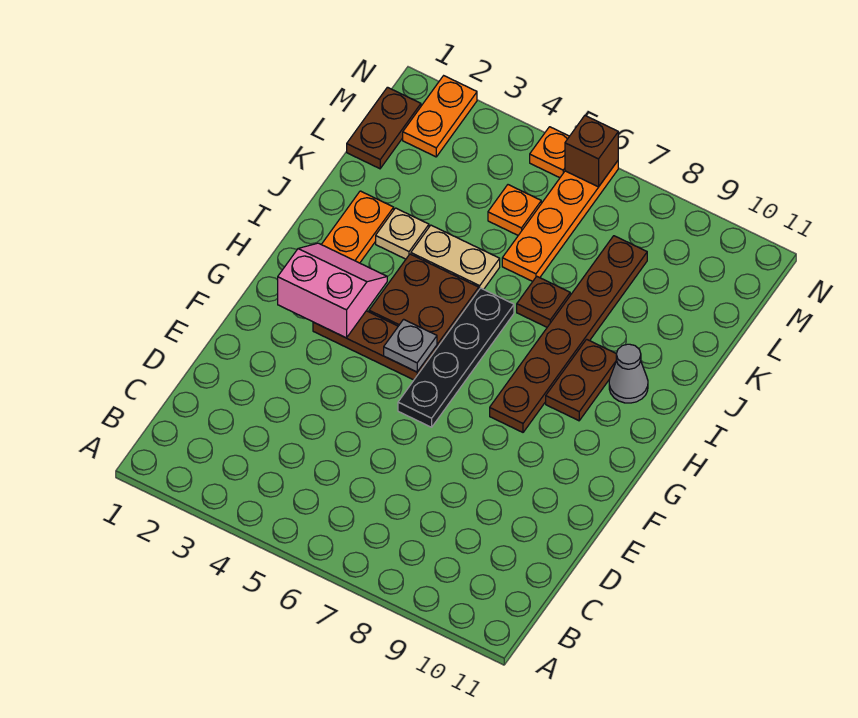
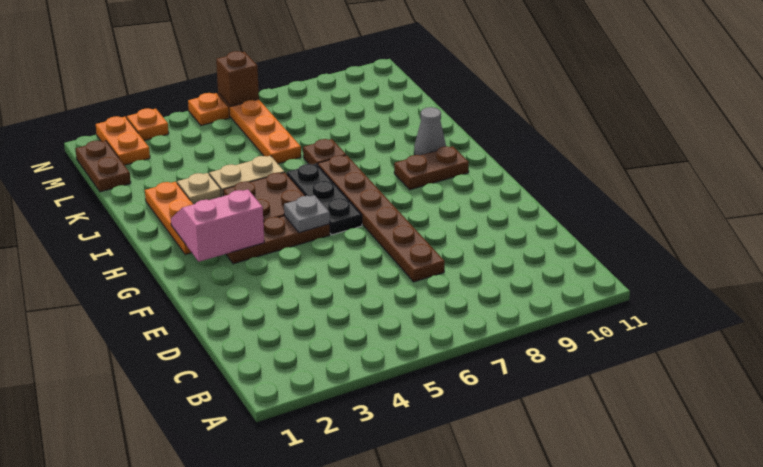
black plate F6:I6 level 1 -> black plate G6:I6 level 1
brown plate G8:L8 level 1 -> brown plate D7:I7 level 1
brown plate H9:I9 level 1 -> brown plate H9:H10 level 1
orange plate L5 level 1 -> orange plate N3 level 1

